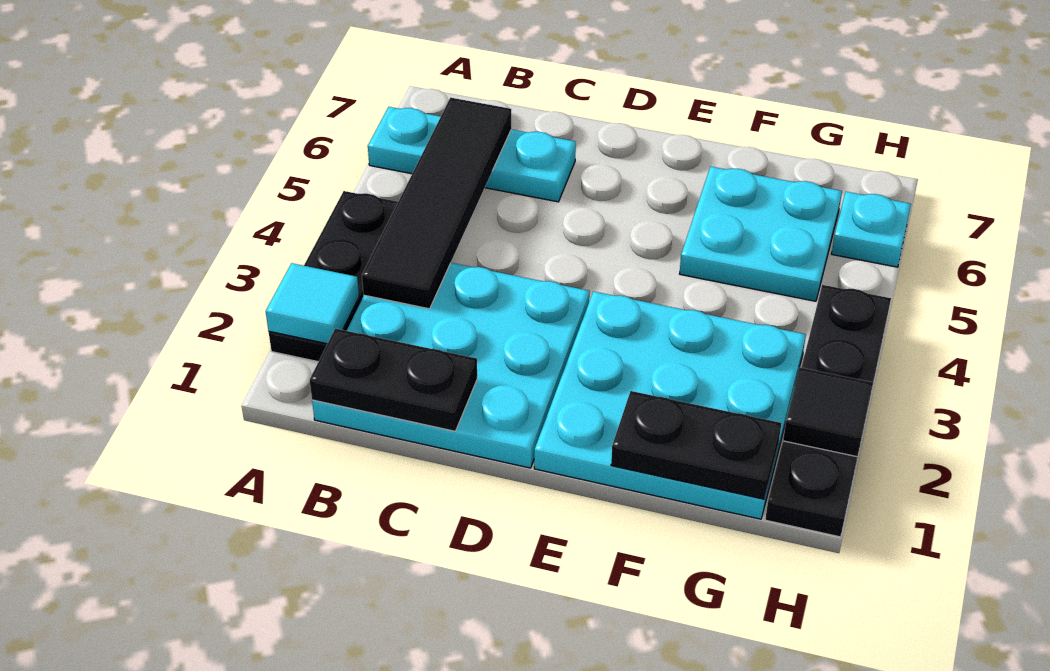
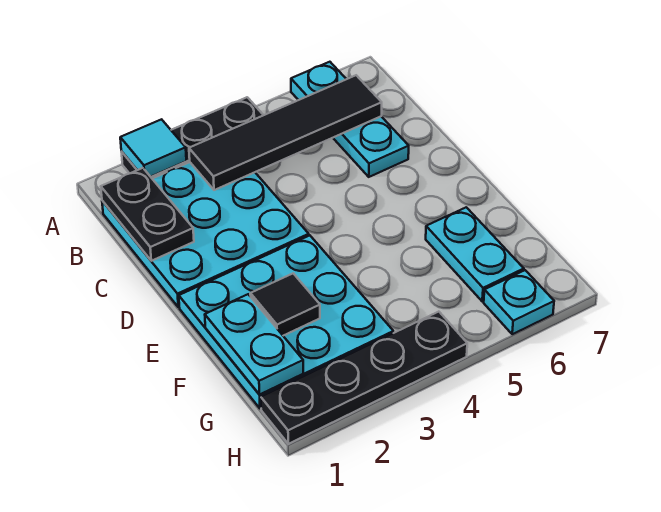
black plate F1:G1 level 2 -> cyan plate F1:G1 level 2
cyan plate F5:G6 level 1 -> cyan plate F6:G6 level 1
black tile H2 level 2 -> black tile F2 level 2

